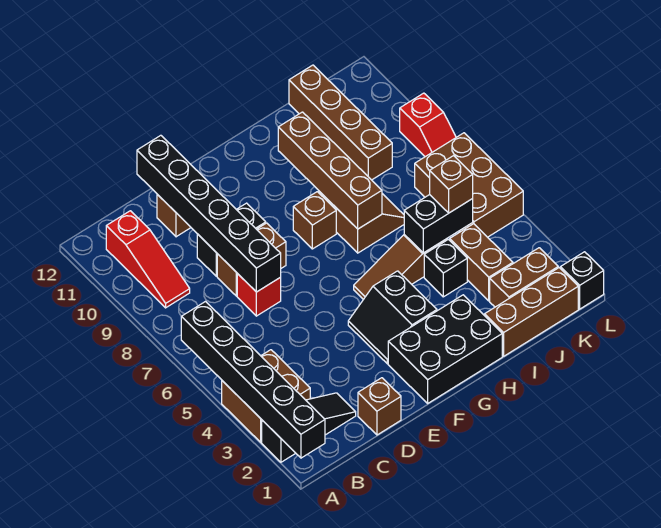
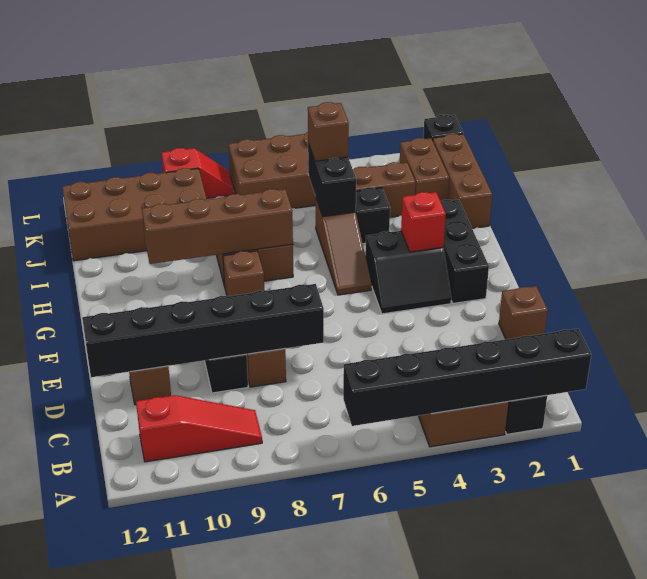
red brick D7 level 1 -> red brick G3 level 2
black brick F1:H2 level 1 -> black brick F2:H2 level 1
brown brick J9:J12 level 1 -> brown brick J9:K12 level 1

